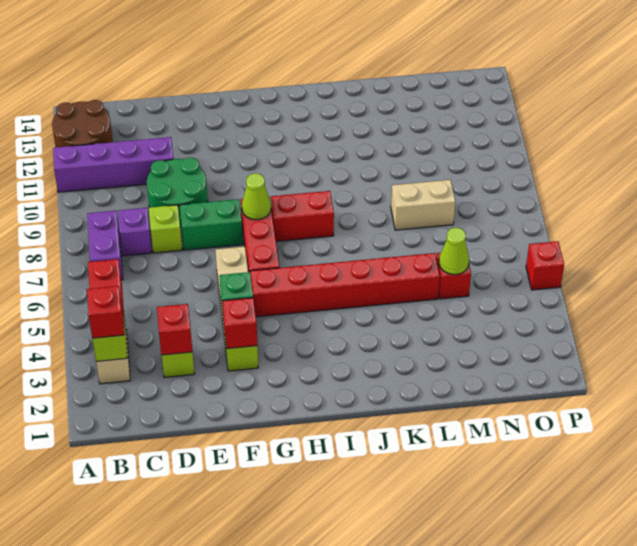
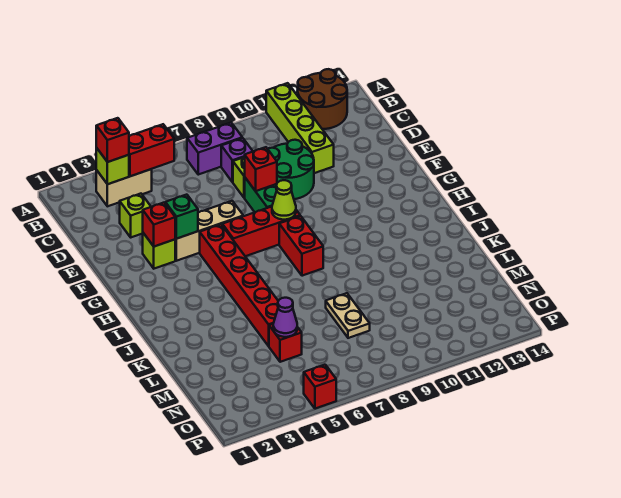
purple brick A11:D11 level 1 -> lime brick A11:D11 level 1
red brick D3 level 2 -> red brick E8 level 2
tan brick L8:M8 level 1 -> tan plate L8:M8 level 1
lime cone M5 level 2 -> purple cone M5 level 2

